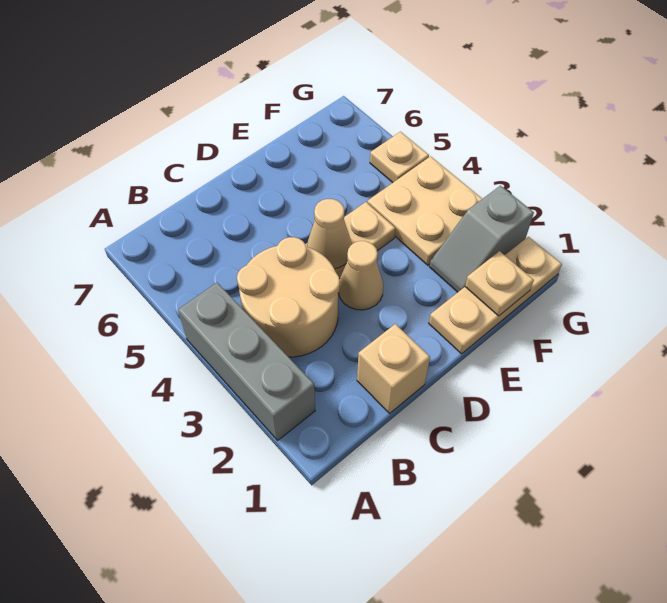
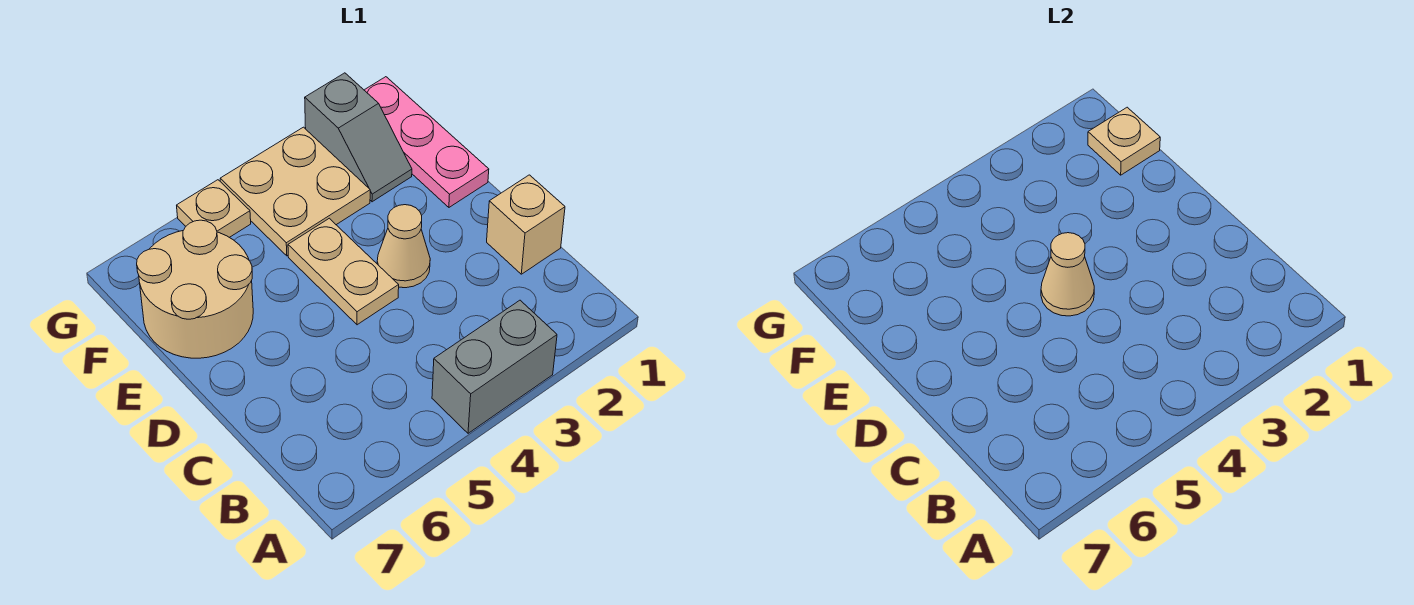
grey brick A2:A4 level 1 -> grey brick A3:A4 level 1
tan round brick B3:C4 level 1 -> tan round brick E6:F7 level 1
tan plate E1:G1 level 1 -> pink plate E1:G1 level 1

